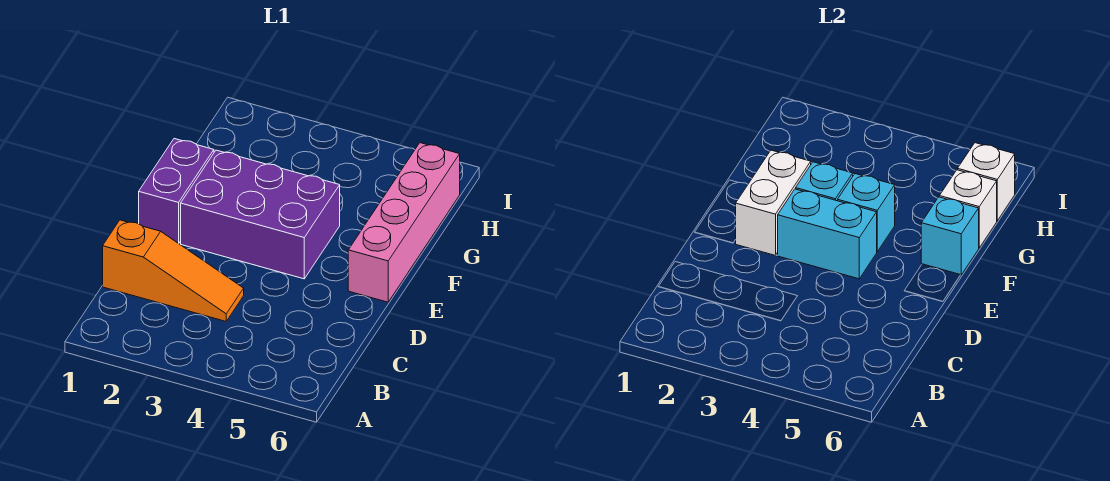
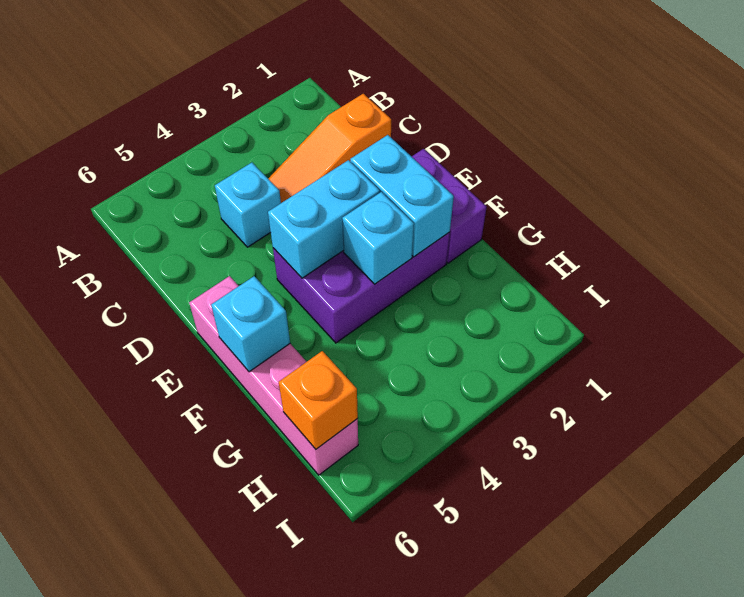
white brick E2:F2 level 2 -> cyan brick E2:F2 level 2
cyan brick F4 level 2 -> cyan brick C4 level 1
white brick G6 level 2 -> none
white brick H6 level 2 -> orange brick H6 level 2

